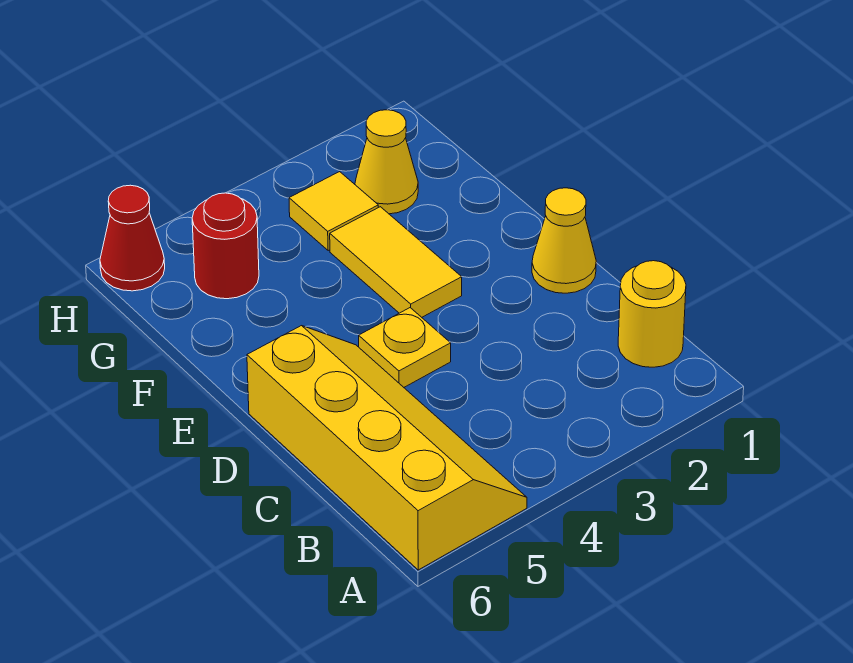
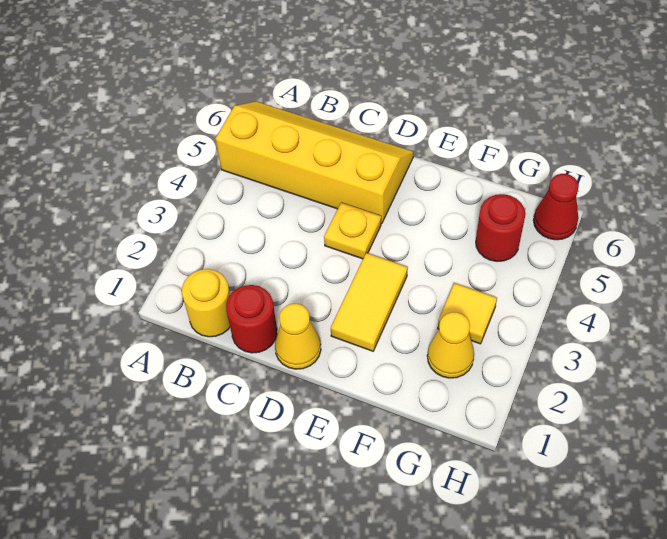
yellow slope A5:D6 level 1 top 6 -> yellow slope A5:D6 level 1 top 5
none -> red round brick C1 level 1
yellow tile E3:F3 level 1 -> yellow tile E2:E3 level 1

